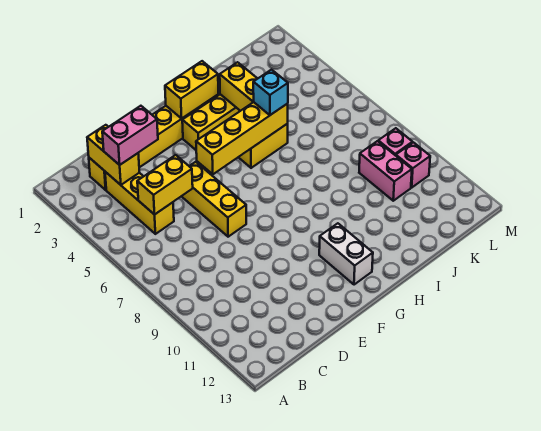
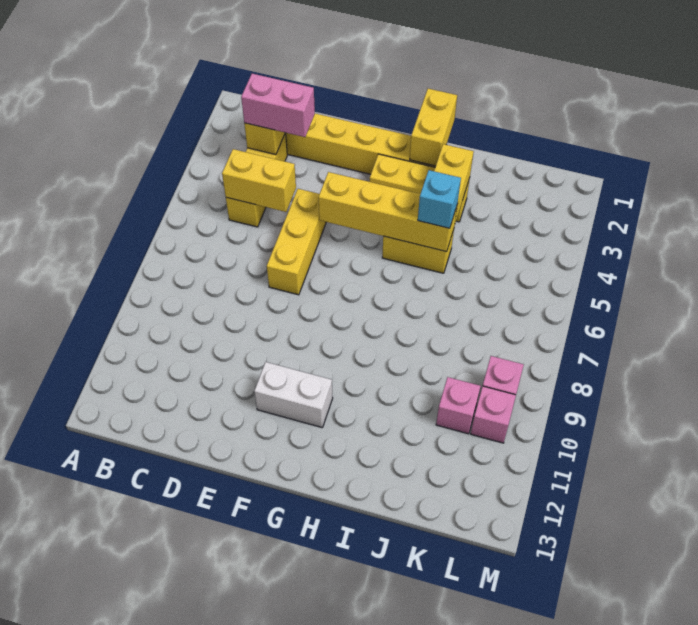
yellow brick G2:H2 level 2 -> yellow brick H1:H2 level 2
white brick G11:G12 level 1 -> white brick F11:G11 level 1
pink brick K9:K10 level 1 -> pink brick K10 level 1

